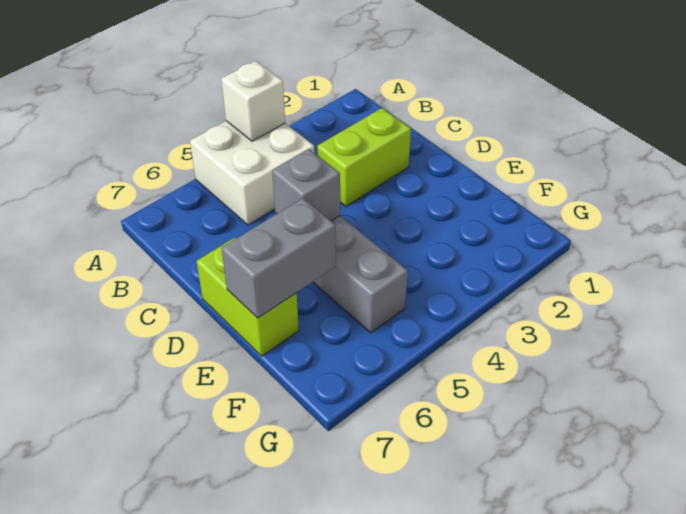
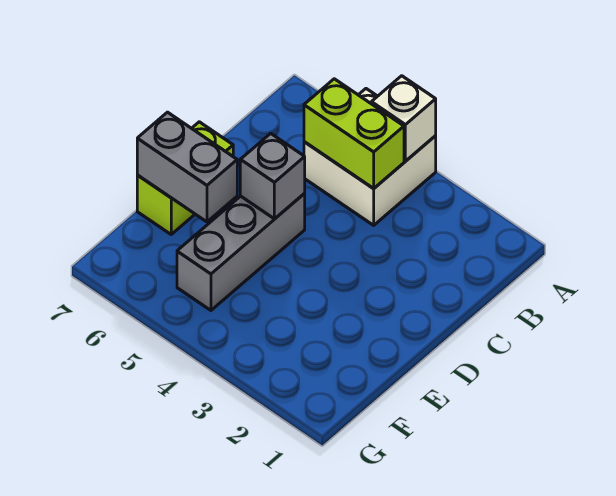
lime brick C2:C3 level 1 -> lime brick B4:B5 level 2

